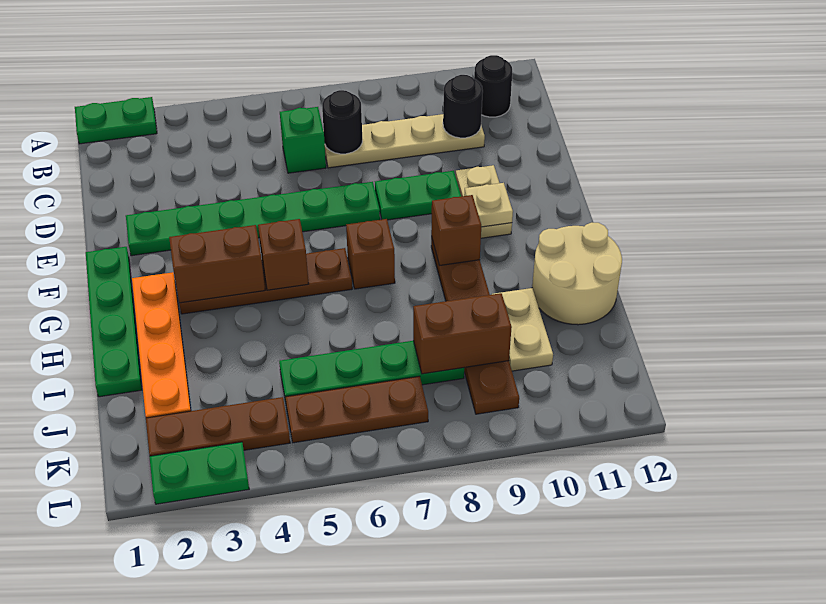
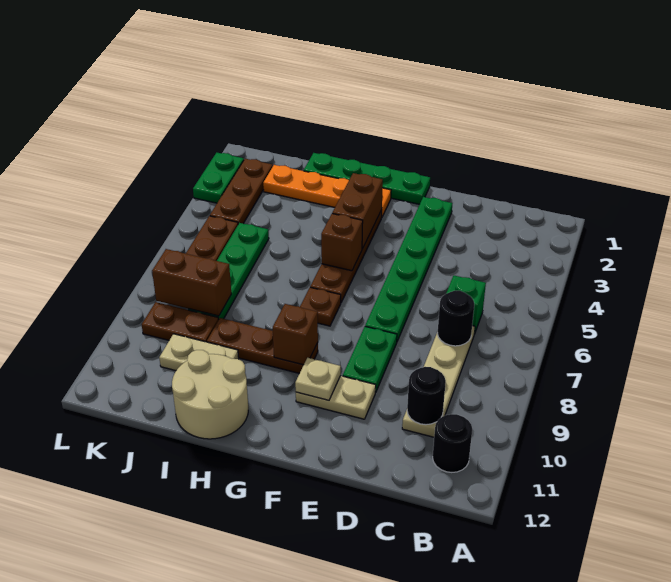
green plate A1:A2 level 1 -> none
brown brick G7 level 1 -> brown plate G7 level 1
brown brick J8:J9 level 2 -> brown brick J8:K8 level 2

